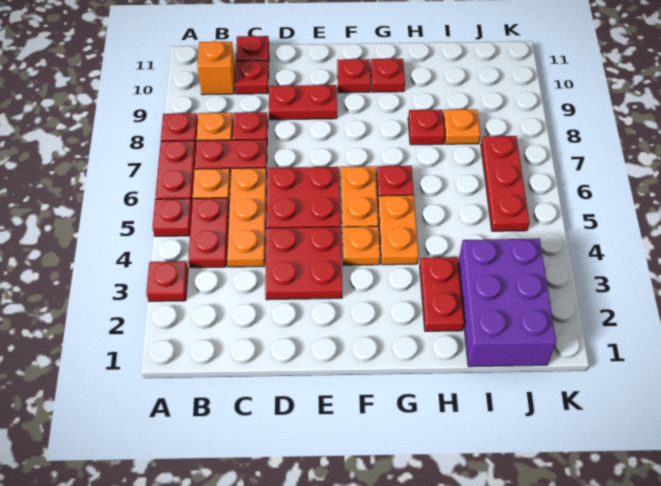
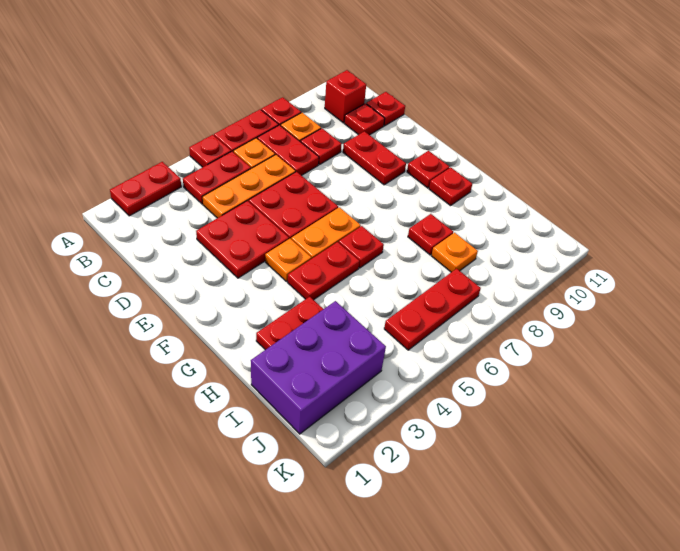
red plate A3 level 1 -> red plate A2:A3 level 1
orange brick B10 level 1 -> red brick B10 level 1
orange plate G4:G5 level 1 -> red plate G4:G5 level 1

